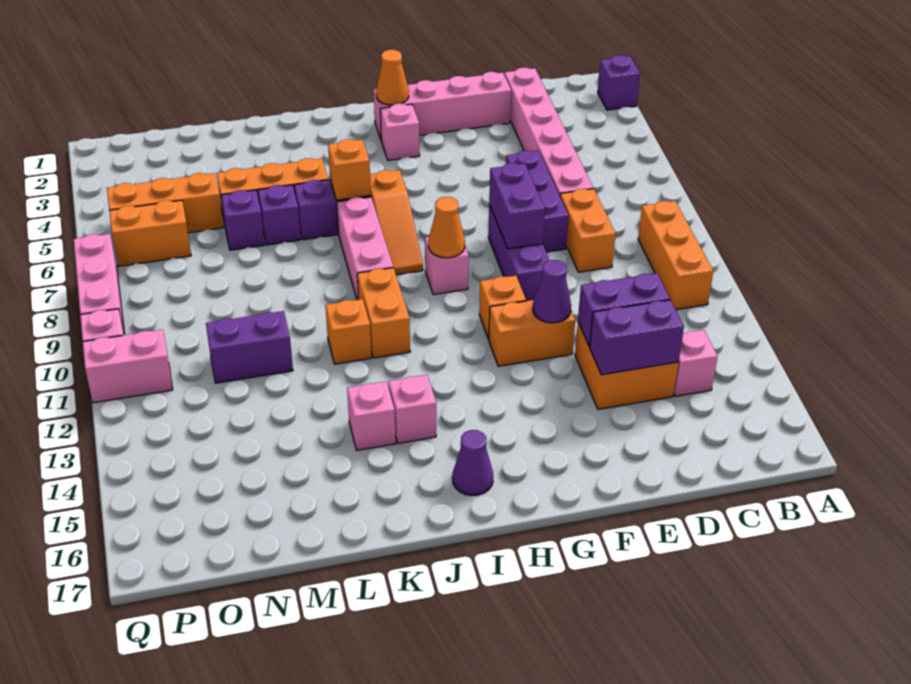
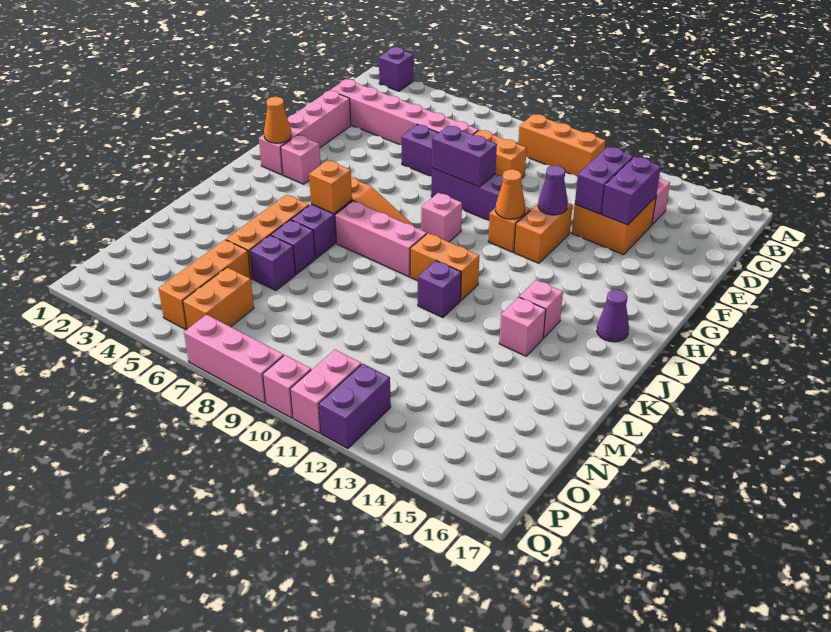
orange cone H9 level 2 -> orange cone G11 level 2
orange brick K11 level 1 -> purple brick K11 level 1
purple brick M11:N11 level 1 -> purple brick P12:Q12 level 1

